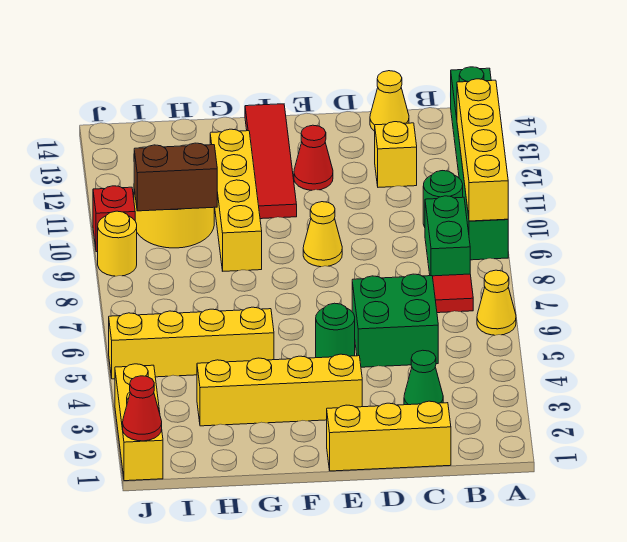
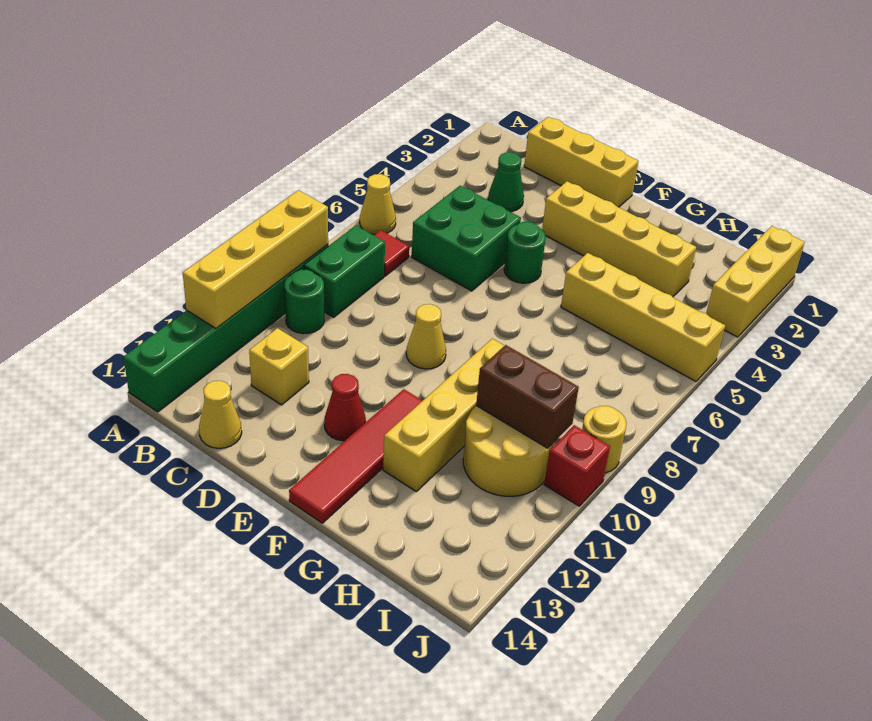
red cone J1 level 2 -> none

